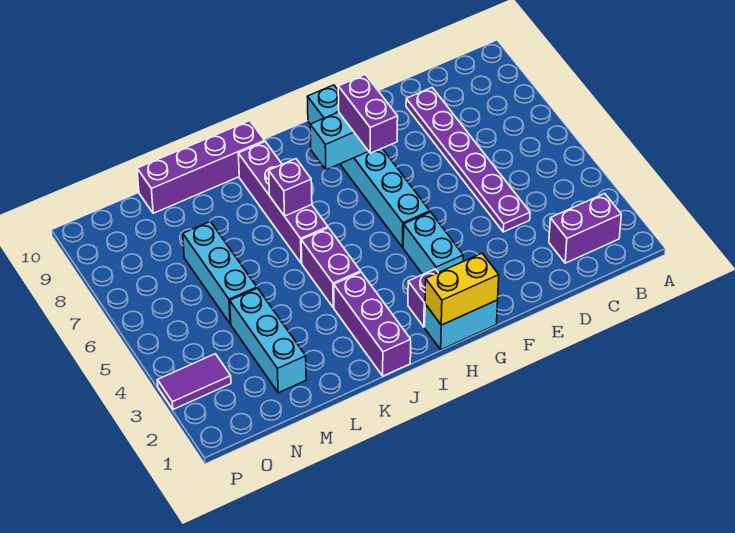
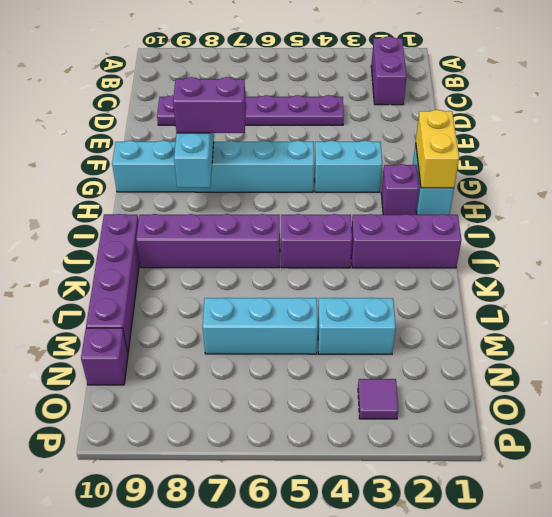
purple brick J7 level 2 -> purple brick N10 level 1
cyan brick M2:M4 level 1 -> cyan brick M3:M4 level 1
purple tile O3:P3 level 1 -> purple tile O3 level 1

